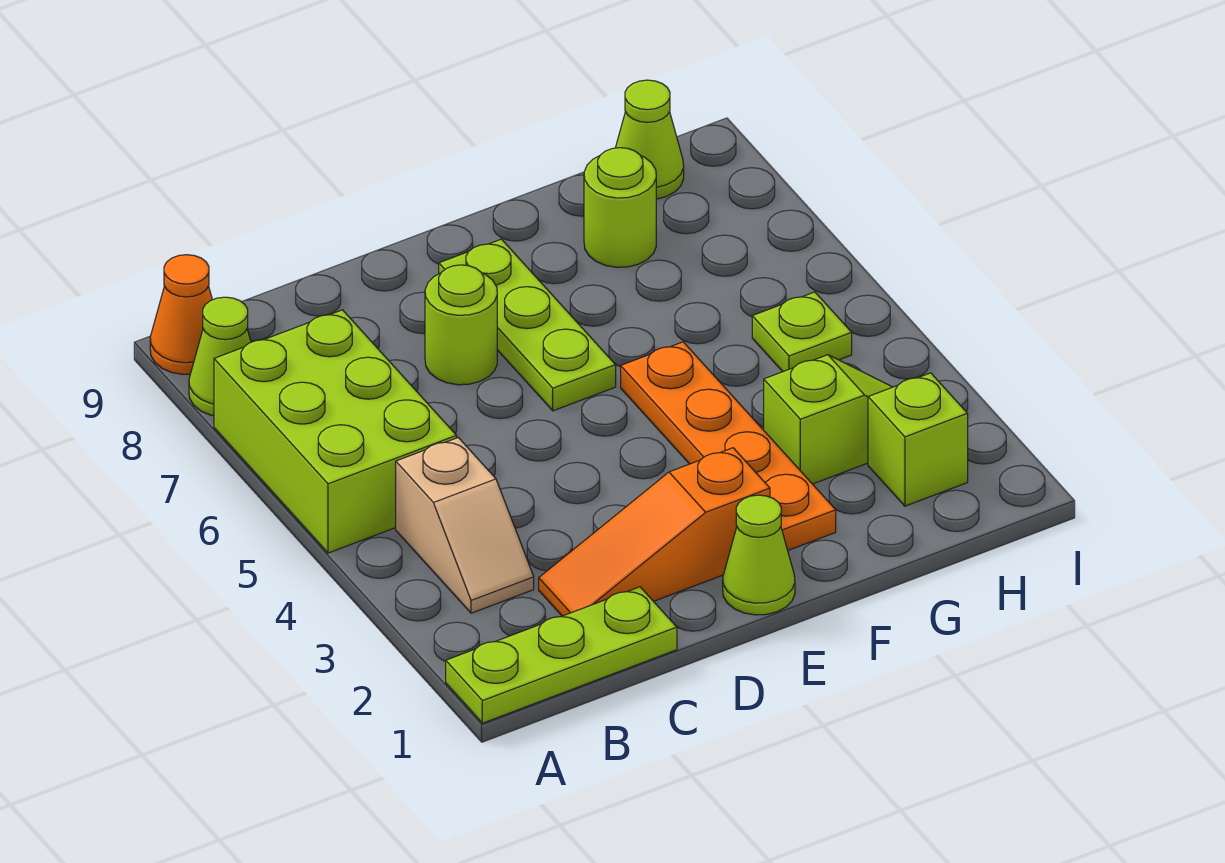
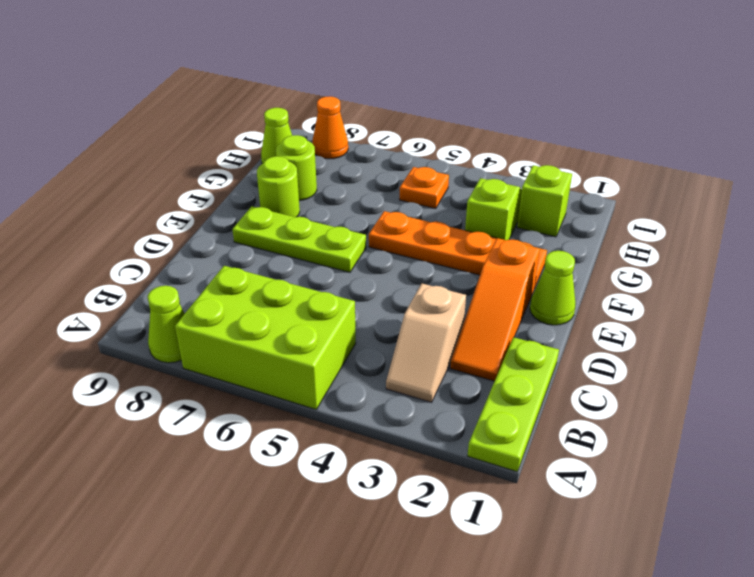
orange cone A9 level 1 -> orange cone I8 level 1
tan slope B3:B4 level 1 top 4 -> tan slope B3:C3 level 1 top C
lime round brick D7 level 1 -> lime round brick F8 level 1
lime plate H5 level 1 -> orange plate H5 level 1

